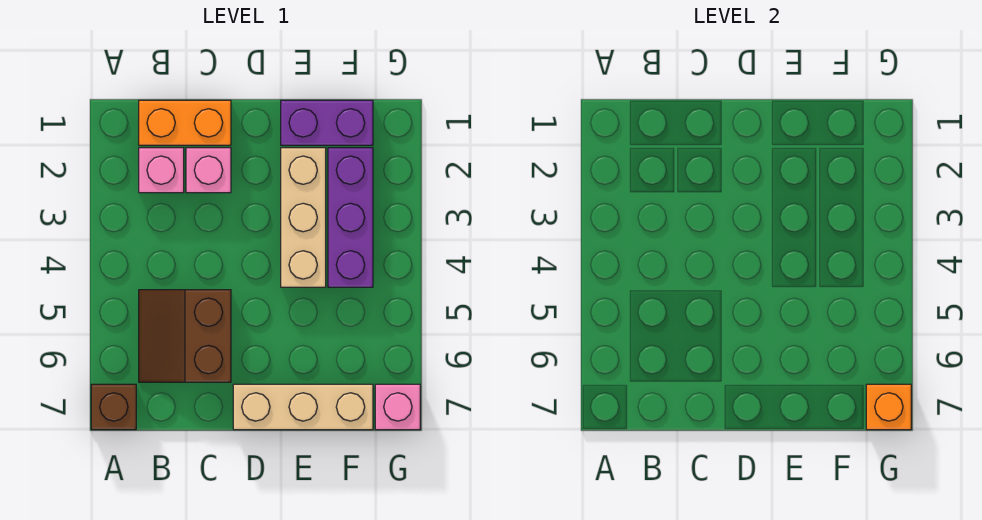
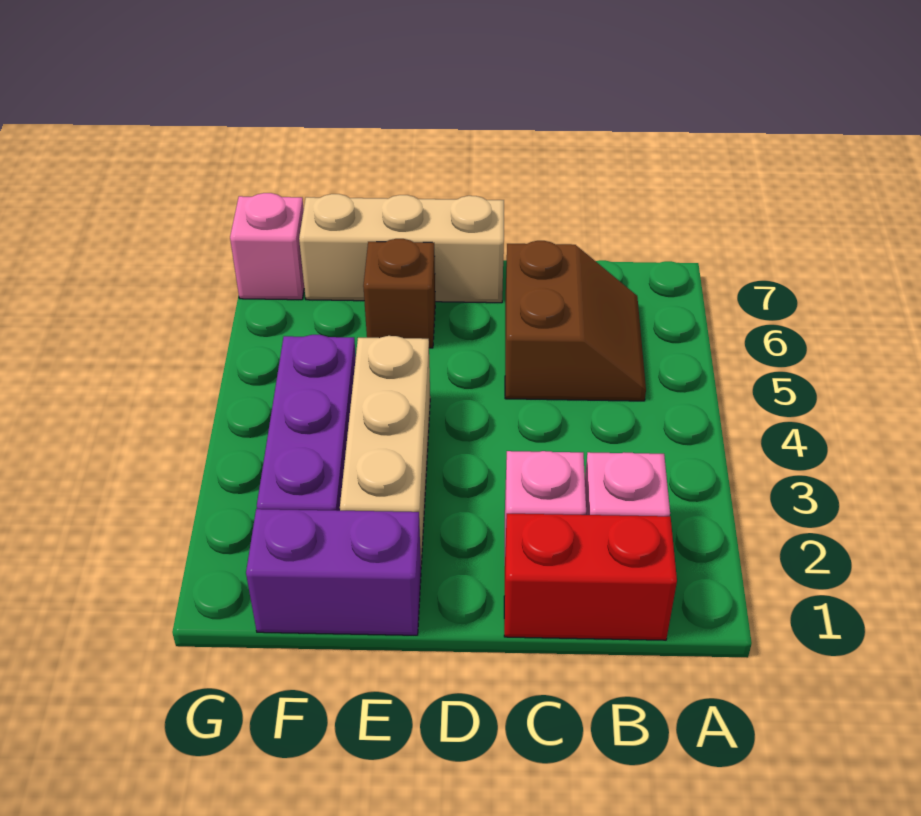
brown brick A7 level 1 -> brown brick E6 level 1
orange brick B1:C1 level 1 -> red brick B1:C1 level 1
orange brick G7 level 2 -> none

